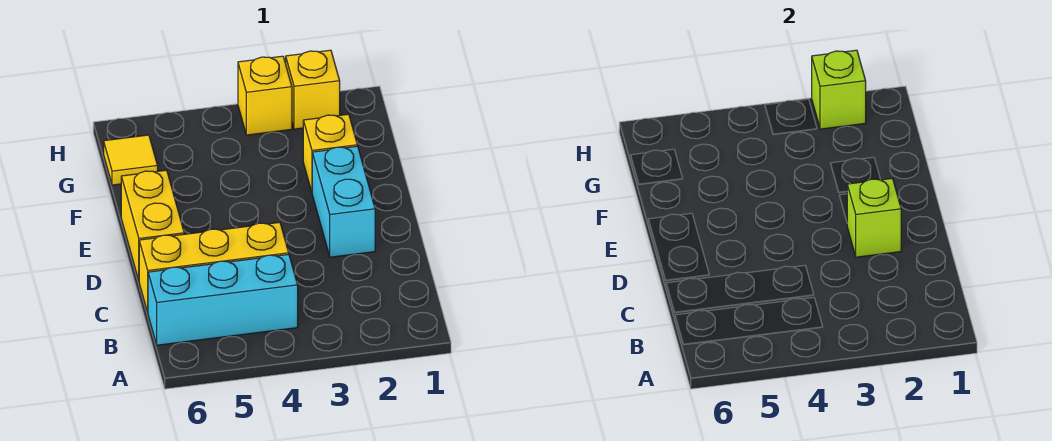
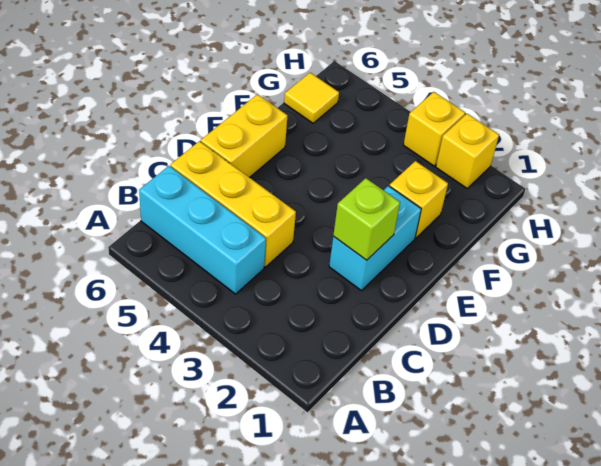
lime brick H2 level 2 -> none

